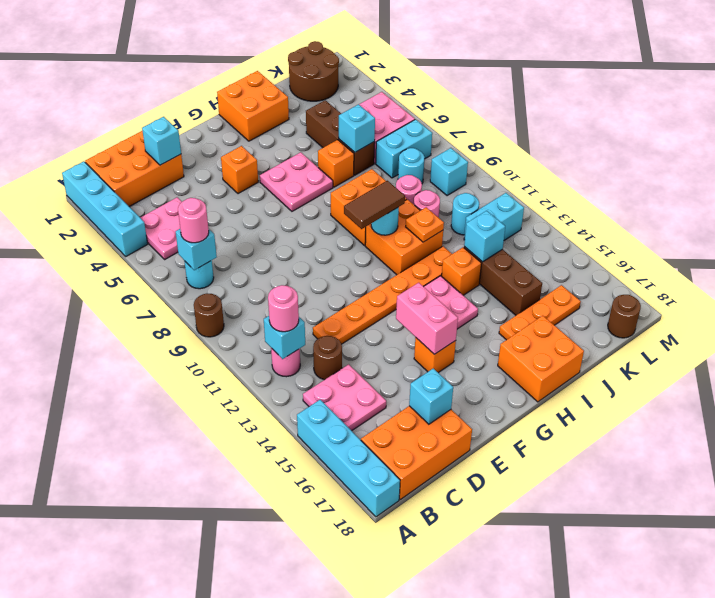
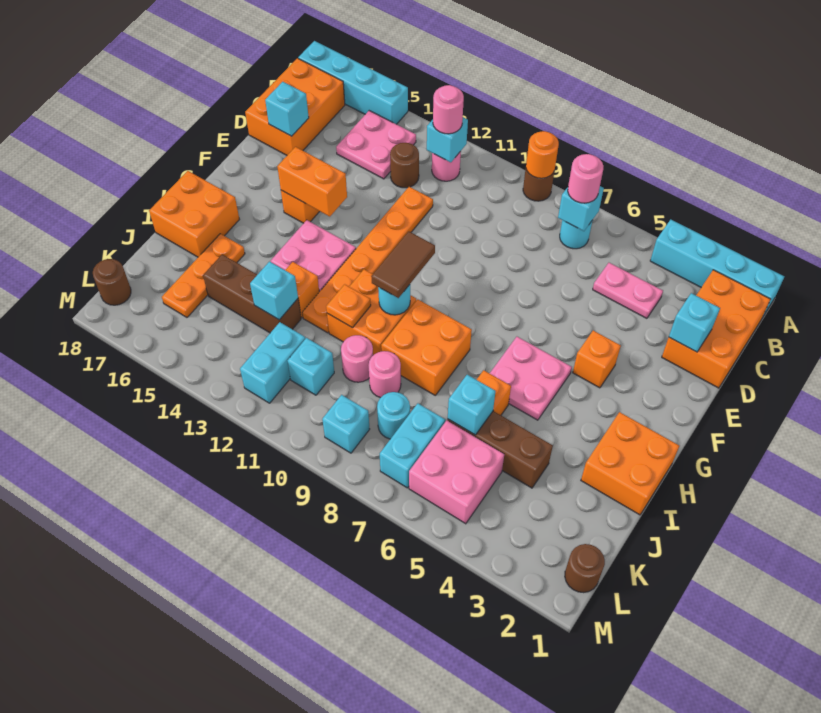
none -> orange round brick A9 level 2
pink plate B4:C5 level 1 -> pink plate C4:C5 level 1
pink brick F14:F15 level 2 -> orange brick F14:F15 level 2
brown round brick K1:L2 level 1 -> brown round brick L1 level 1
cyan round brick K11 level 1 -> cyan brick K11 level 1

